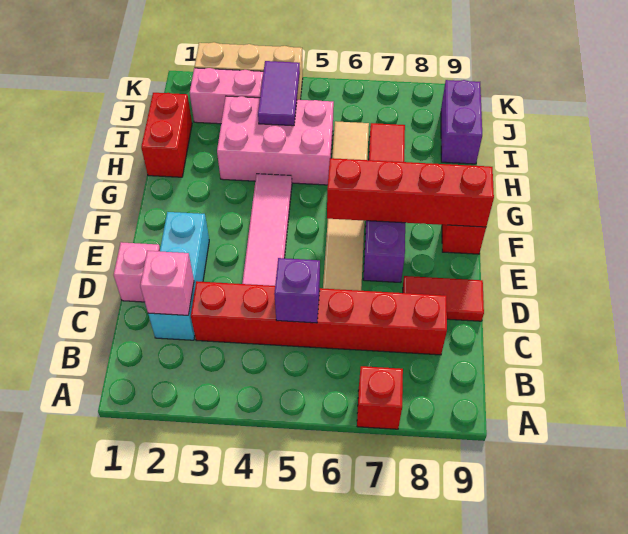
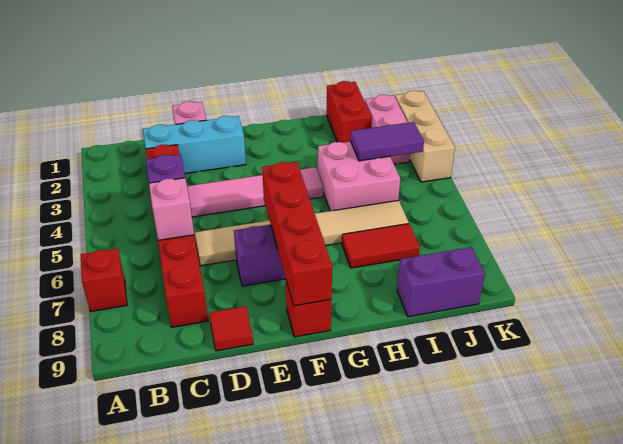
pink brick C2 level 2 -> pink brick C6 level 2
red tile D8:D9 level 1 -> red tile D9 level 1
red brick H1:I1 level 1 -> red brick I1:I2 level 1
pink brick H3:I5 level 1 -> pink brick H4:I5 level 1

